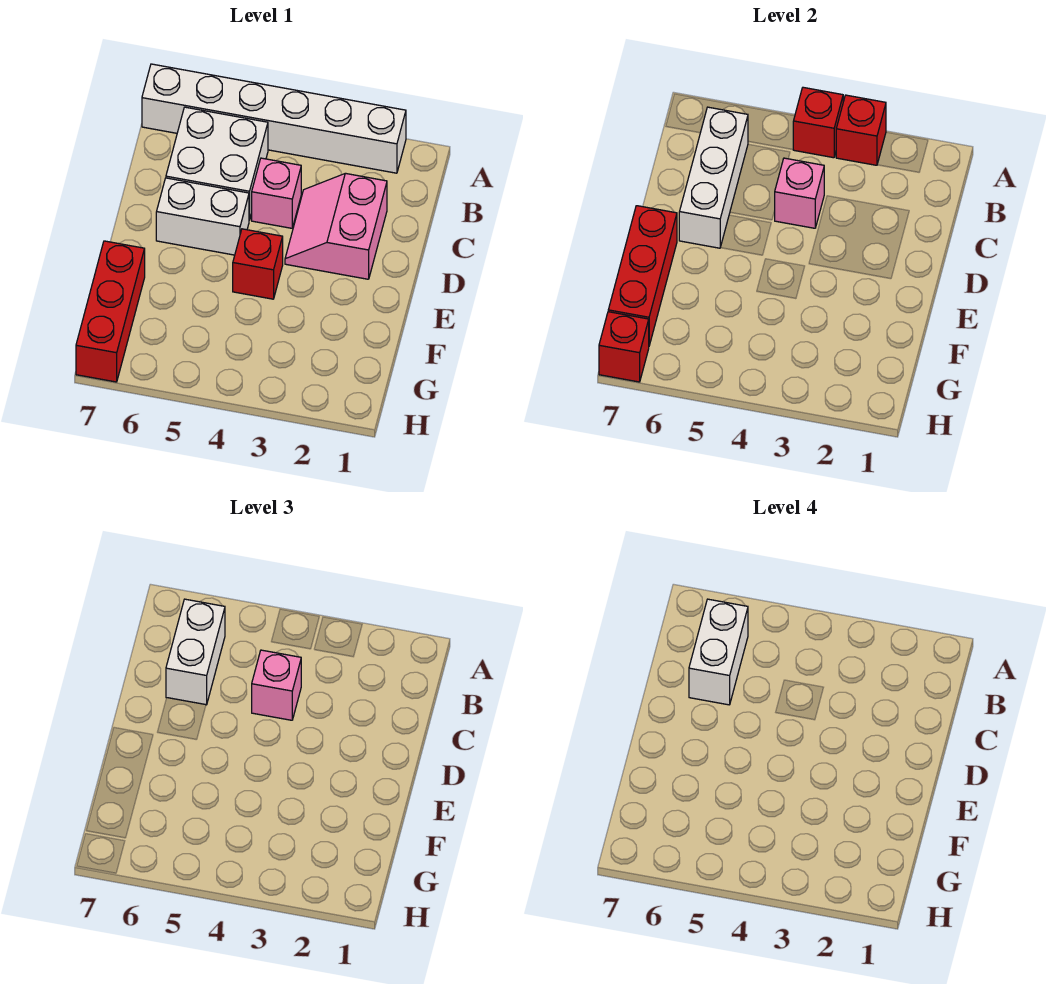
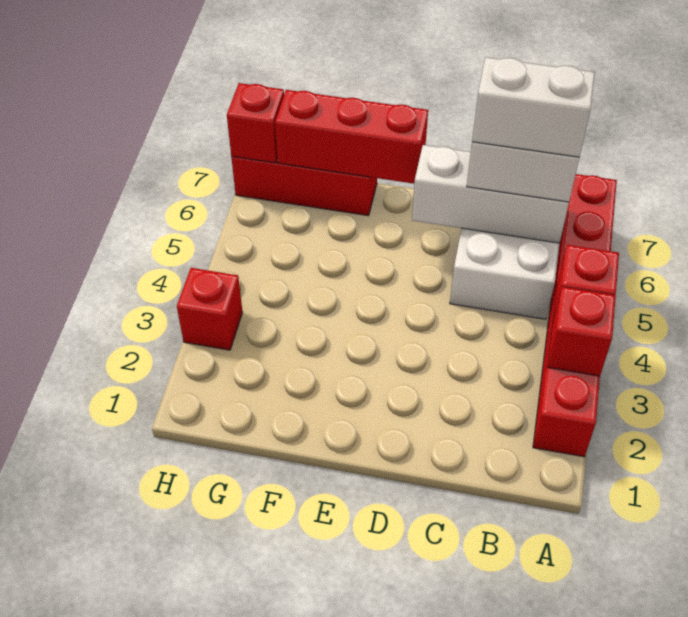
white brick A2:A7 level 1 -> red brick A2:A7 level 1
pink slope C2:D3 level 1 top 2 -> none
pink brick C4 level 1 -> none
pink brick C4 level 2 -> none
pink brick C4 level 3 -> none
white brick D5:D6 level 1 -> none
red brick E4 level 1 -> red brick H3 level 1

